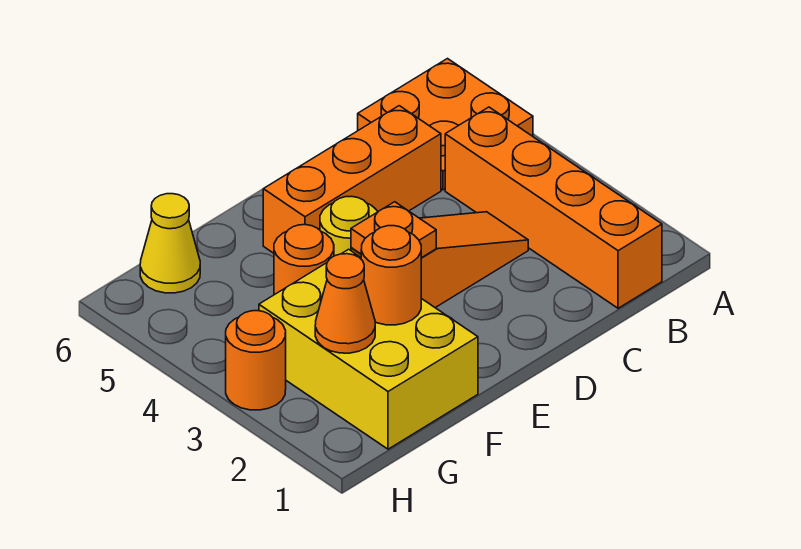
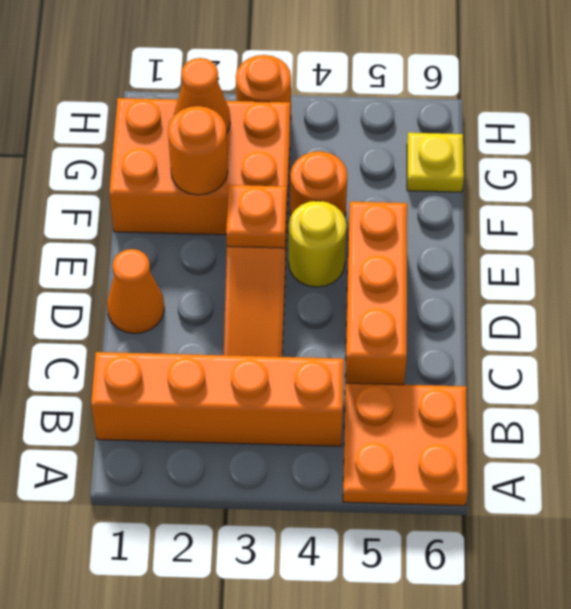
none -> orange cone D1 level 1
yellow brick F1:G3 level 1 -> orange brick F1:G3 level 1
yellow cone G6 level 1 -> yellow plate G6 level 1

